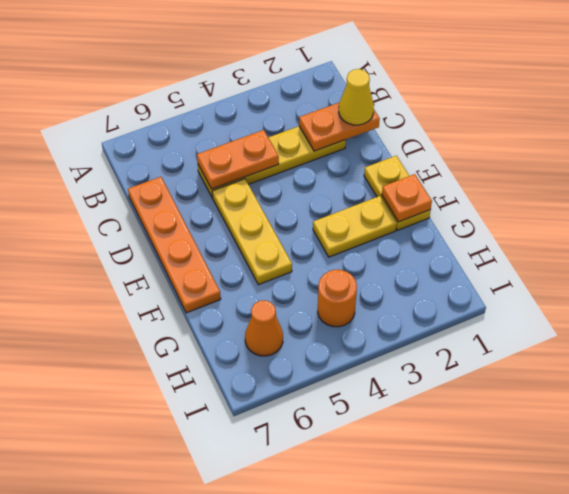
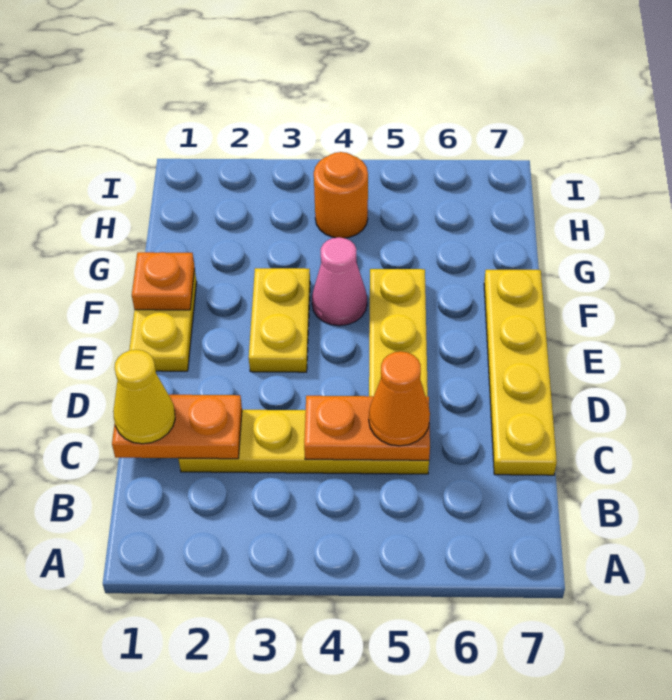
orange plate C7:F7 level 1 -> yellow plate C7:F7 level 1
yellow plate F2:F3 level 1 -> yellow plate E3:F3 level 1
none -> pink cone F4 level 1
orange cone H6 level 1 -> orange cone C5 level 3

